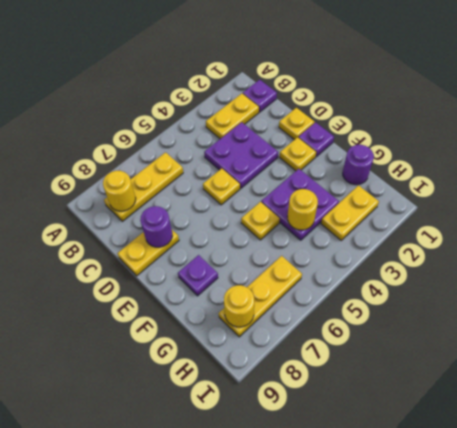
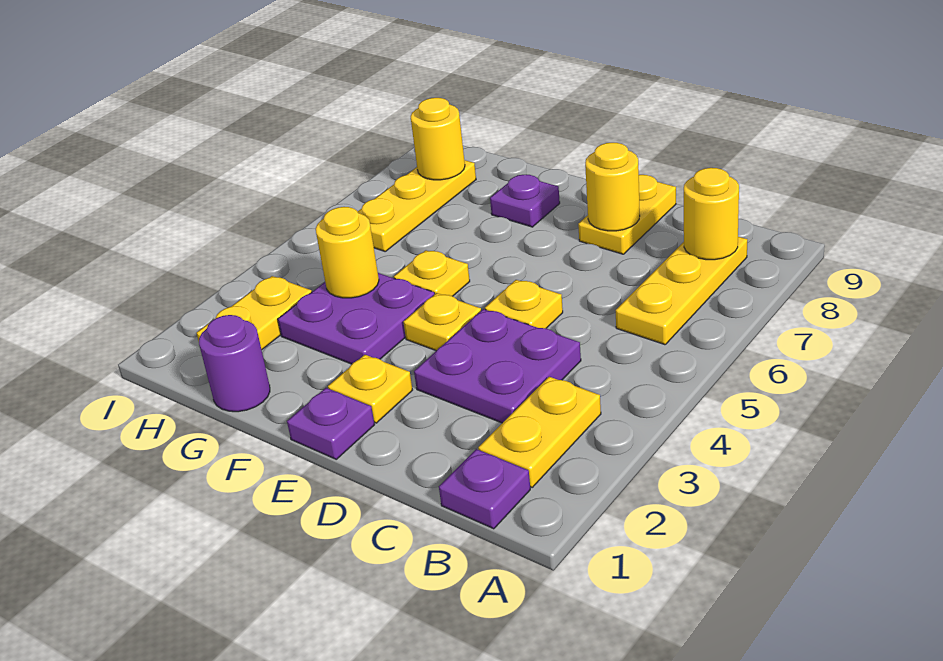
yellow plate D1 level 1 -> yellow plate E4 level 1
purple round brick D8 level 2 -> yellow round brick D8 level 2

